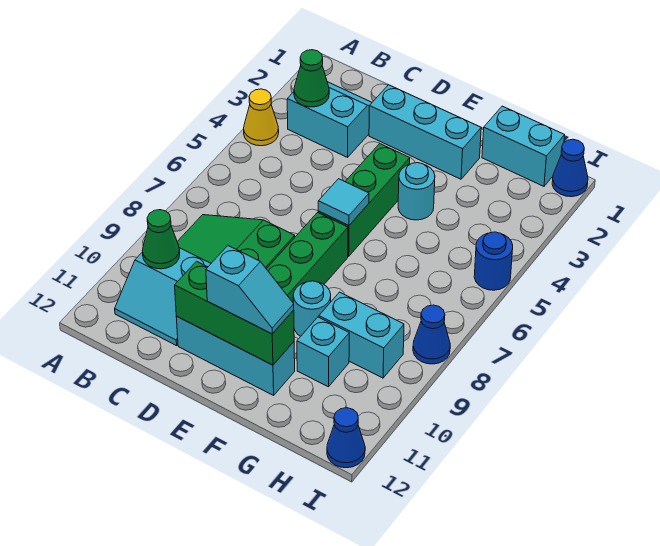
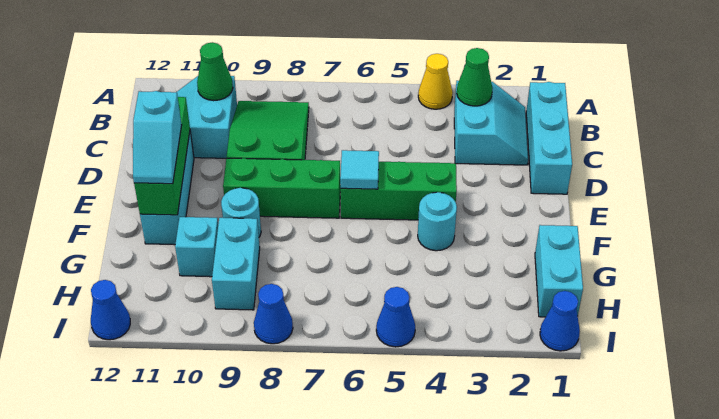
cyan brick D2:F2 level 1 -> cyan brick B1:D1 level 1
blue round brick I5 level 1 -> blue cone I5 level 1

